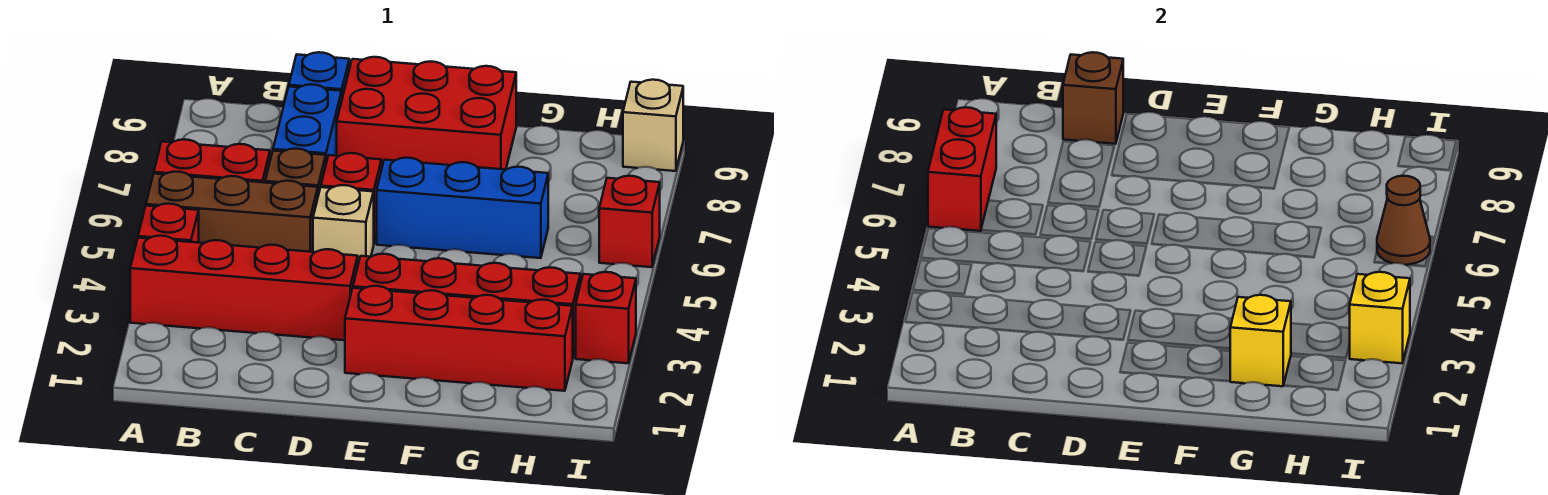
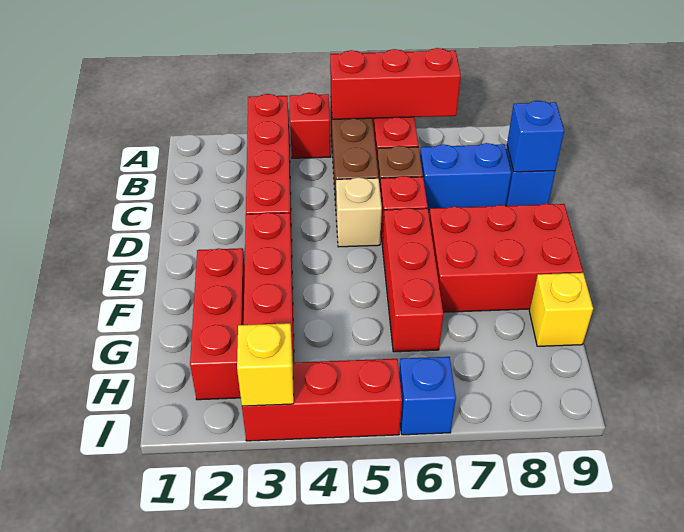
red brick A6:A7 level 2 -> red brick A5:A7 level 2
brown brick C9 level 2 -> blue brick C9 level 2
red brick D8:F9 level 1 -> red brick E7:F9 level 1
red brick E2:H2 level 1 -> red brick F2:H2 level 1
blue brick E6:G6 level 1 -> red brick E6:G6 level 1
yellow brick G2 level 2 -> yellow brick G9 level 1
red brick I3 level 1 -> red brick I3:I5 level 1
red brick I6 level 1 -> blue brick I6 level 1
brown cone I6 level 2 -> none
tan brick I9 level 1 -> none

